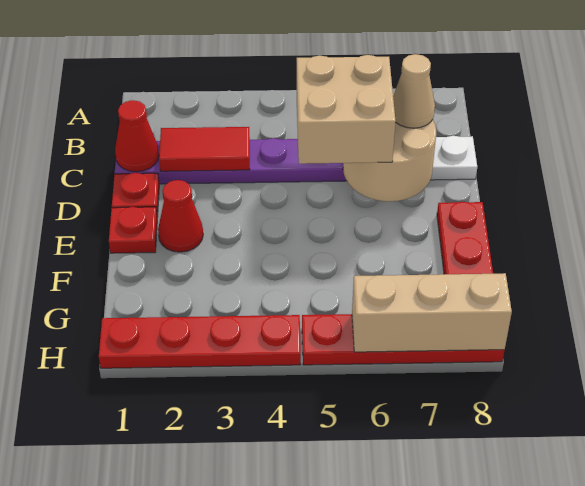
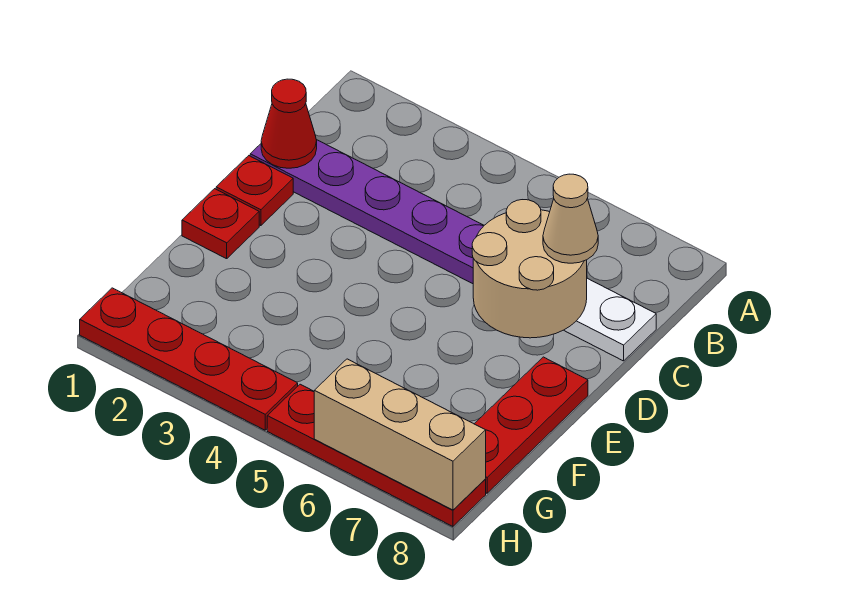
red tile C2:C3 level 2 -> none
tan brick C5:D6 level 3 -> none
red cone E2 level 1 -> none

